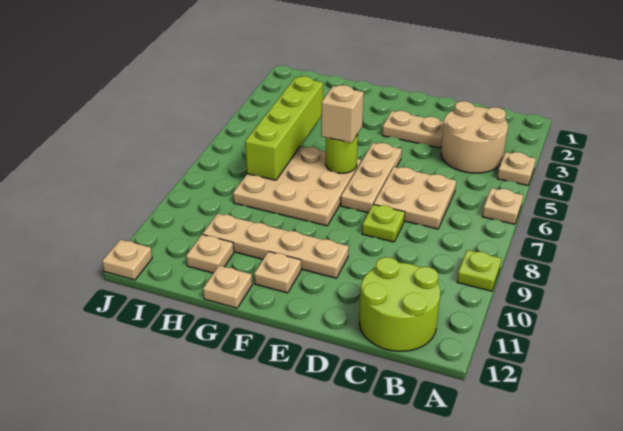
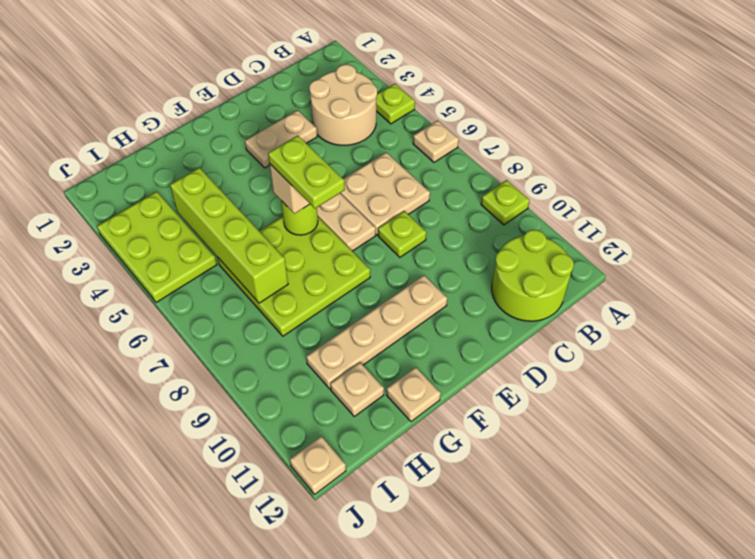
tan plate A4 level 1 -> lime plate A4 level 1
tan plate F6:H8 level 1 -> lime plate F6:H8 level 1
none -> lime plate F6:F7 level 4
tan plate F11 level 1 -> none
none -> lime plate I3:J5 level 1

